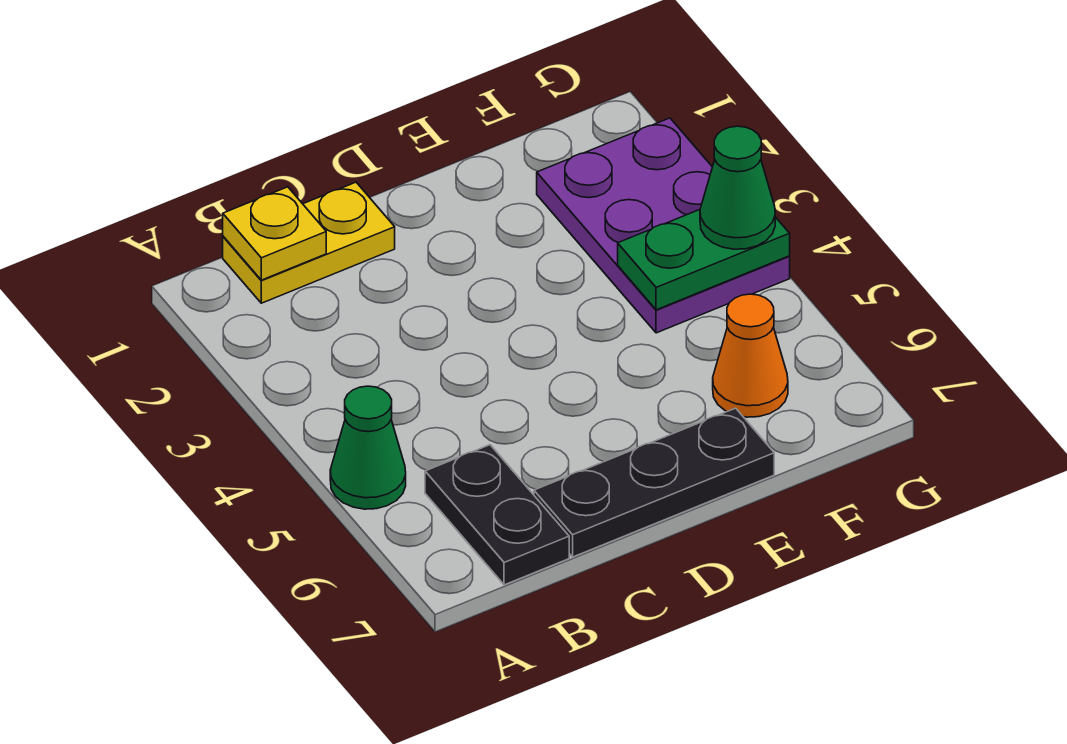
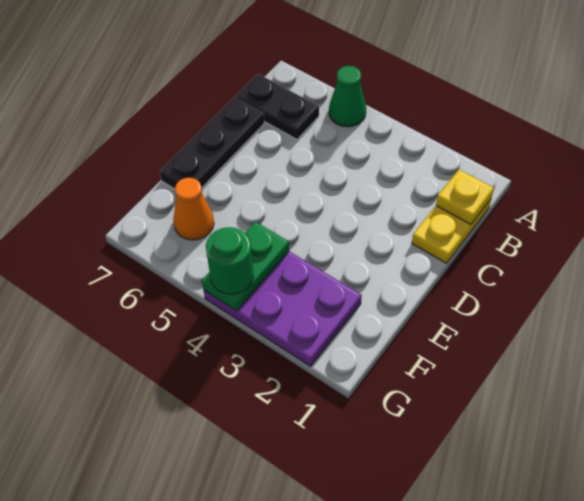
green cone G4 level 3 -> green round brick G4 level 3

